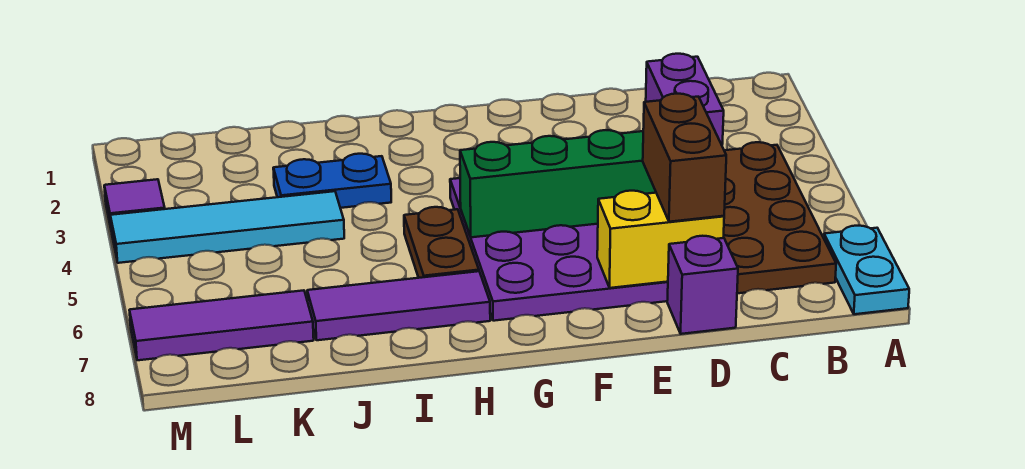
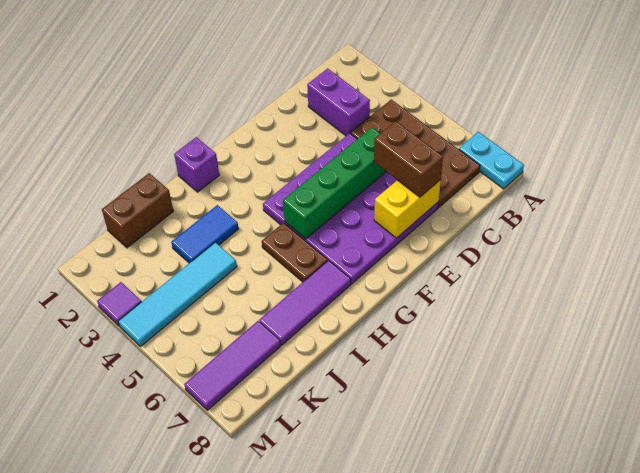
purple brick D8 level 1 -> purple brick H1 level 1
blue plate I3:J3 level 1 -> blue tile I3:J3 level 1
none -> brown brick J1:K1 level 1

